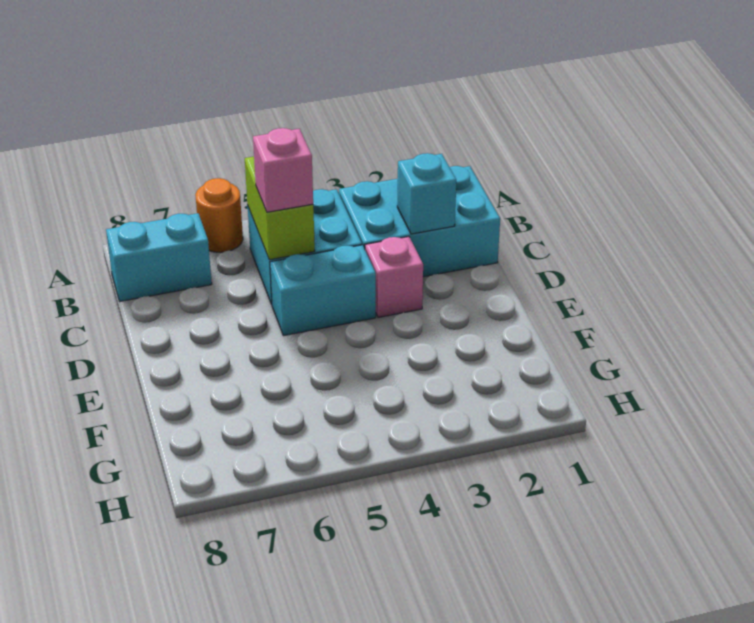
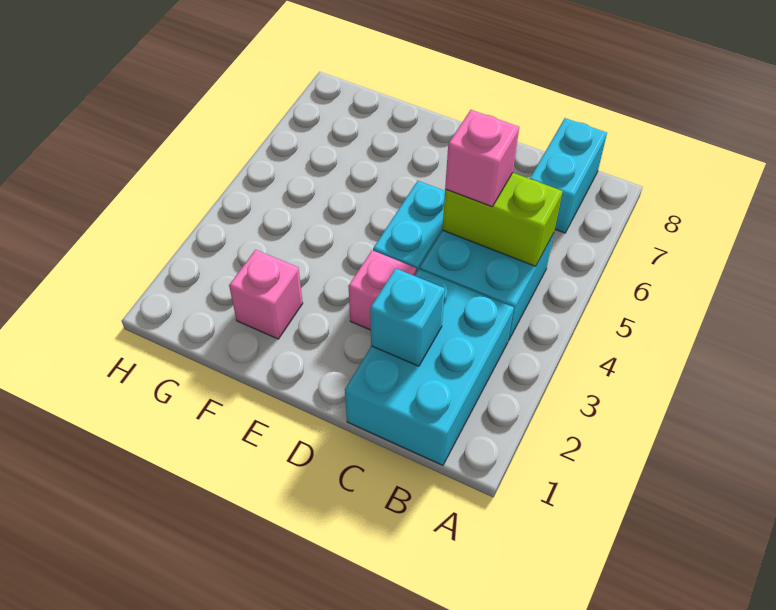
orange round brick A6 level 1 -> none
none -> pink brick F2 level 1

